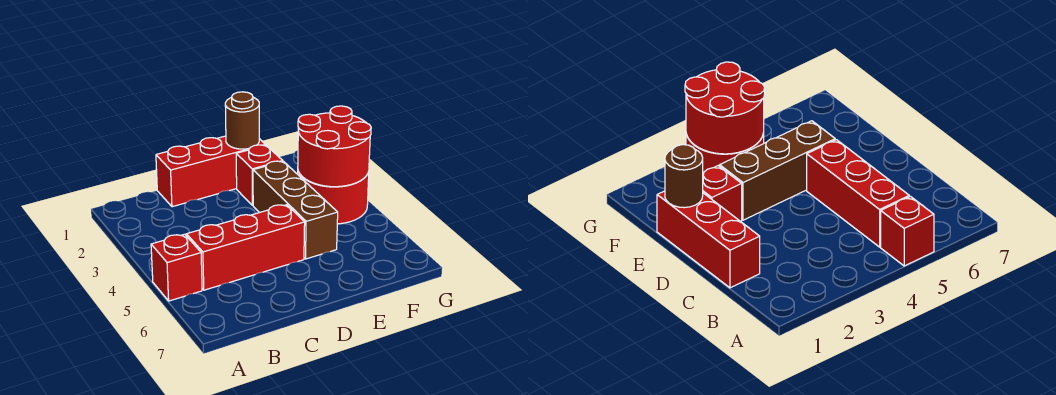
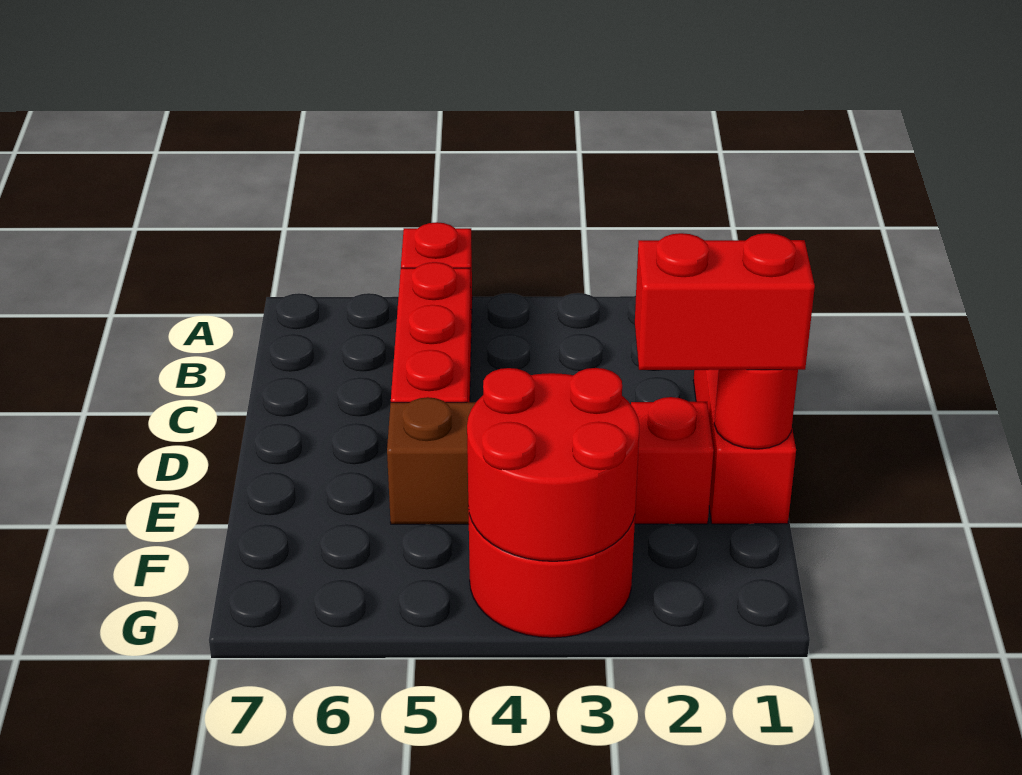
brown round brick E1 level 2 -> red round brick E1 level 2
none -> red brick E1:E2 level 3

